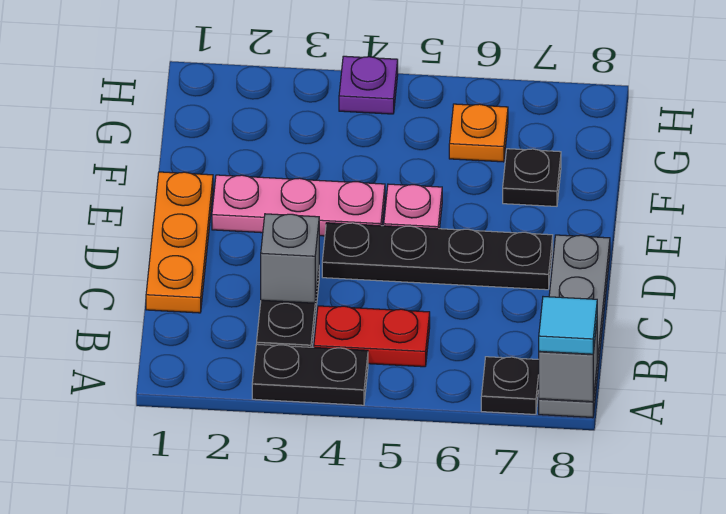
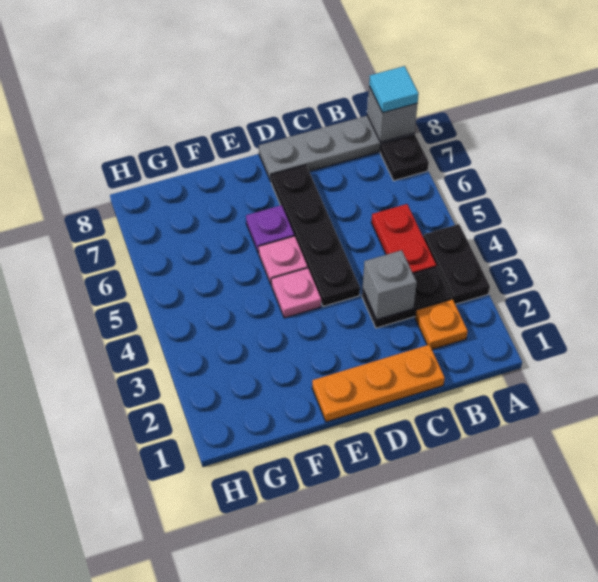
pink plate E2:E4 level 1 -> pink plate E4 level 1
black plate F7 level 1 -> none
orange plate G6 level 1 -> orange plate B2 level 1
purple plate H4 level 1 -> purple plate E6 level 1

